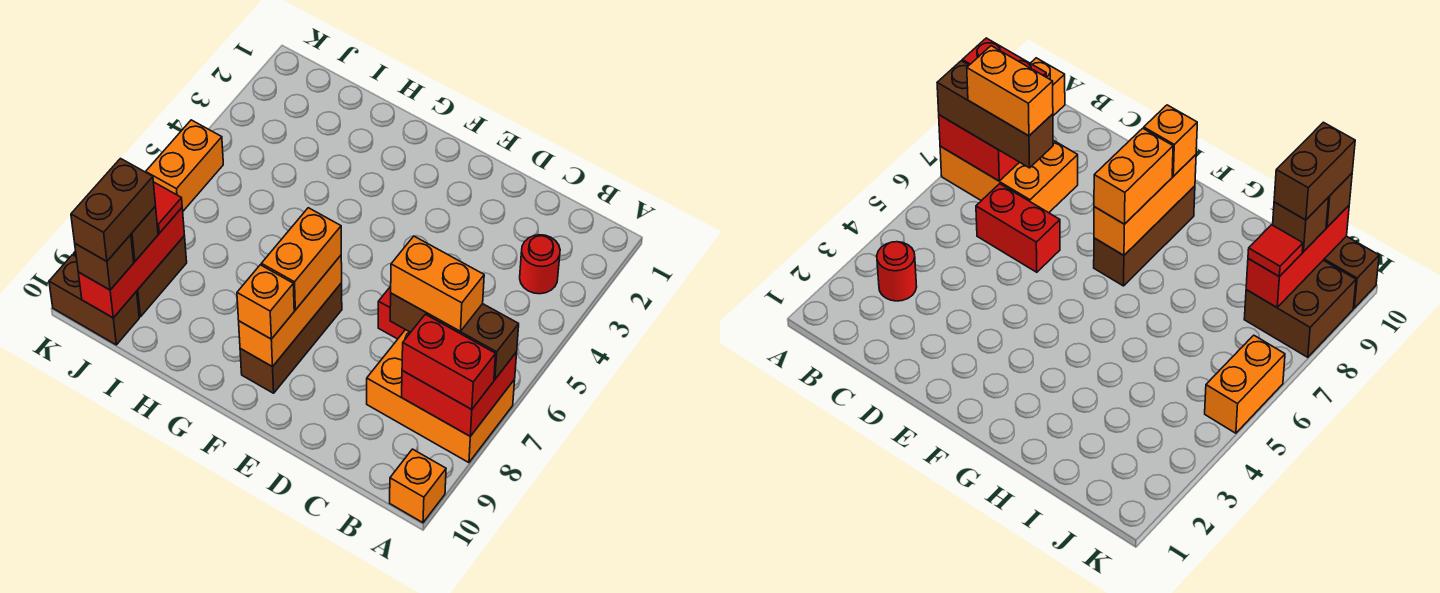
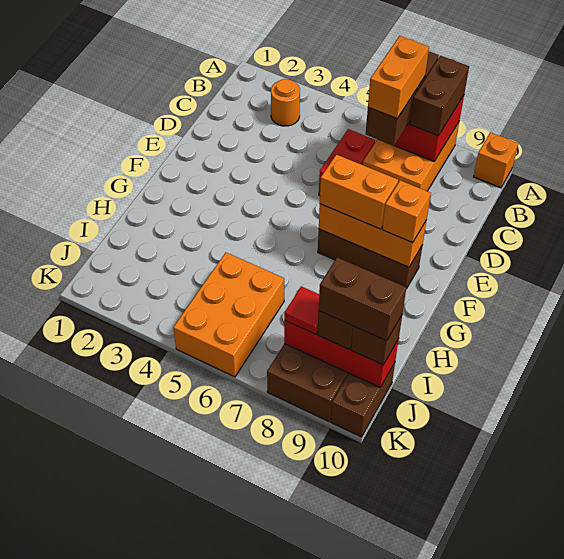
red brick A8:B8 level 3 -> brown brick A8:B8 level 3
red round brick B3 level 1 -> orange round brick B3 level 1
orange brick K5:K6 level 1 -> orange brick I5:K6 level 1

